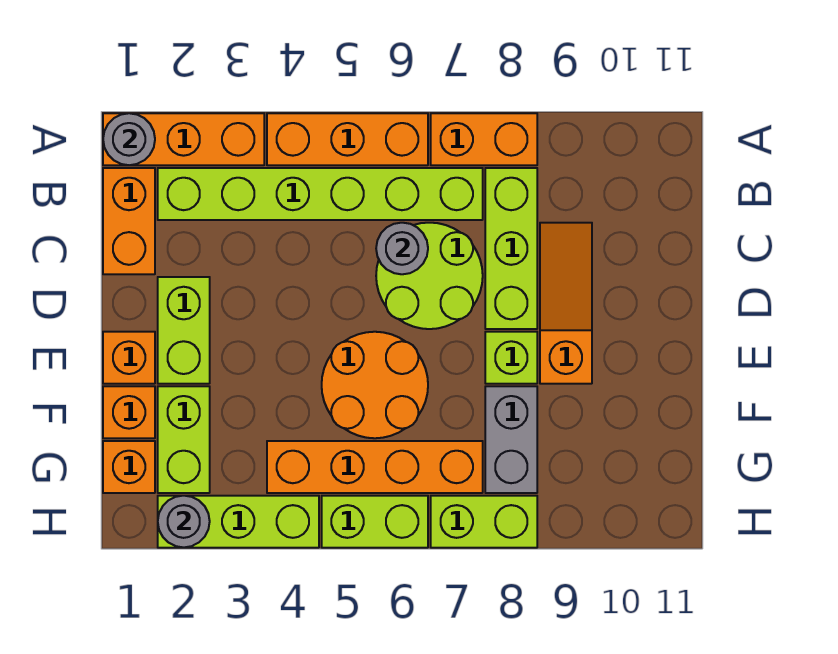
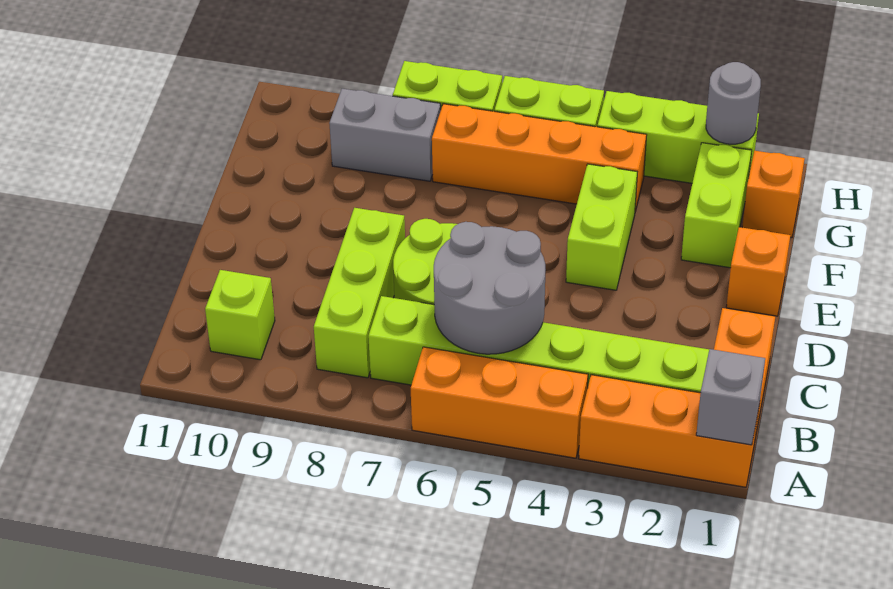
grey round brick A1 level 2 -> grey brick A1 level 2
orange brick A7:A8 level 1 -> none
grey round brick C6 level 2 -> grey round brick B5:C6 level 2
orange slope C9:E9 level 1 top E -> none
lime brick D2:E2 level 1 -> lime brick E4:F4 level 1
orange round brick E5:F6 level 1 -> none
lime brick E8 level 1 -> lime brick B10 level 1
orange brick F1 level 1 -> none
grey brick F8:G8 level 1 -> grey brick G8:G9 level 1

